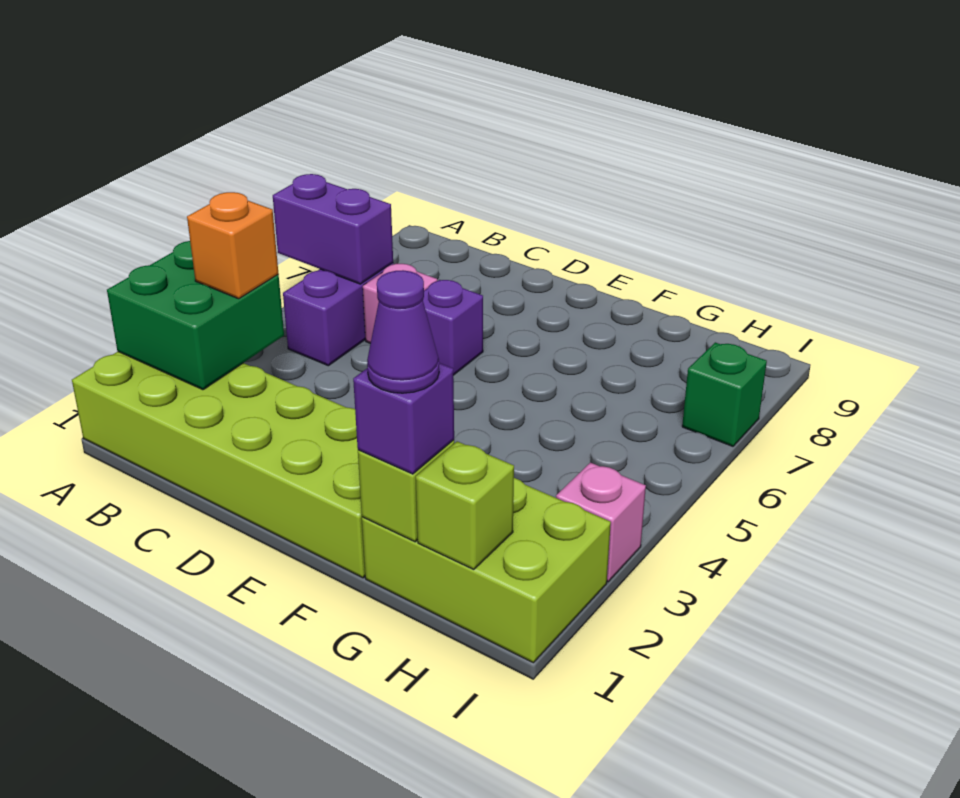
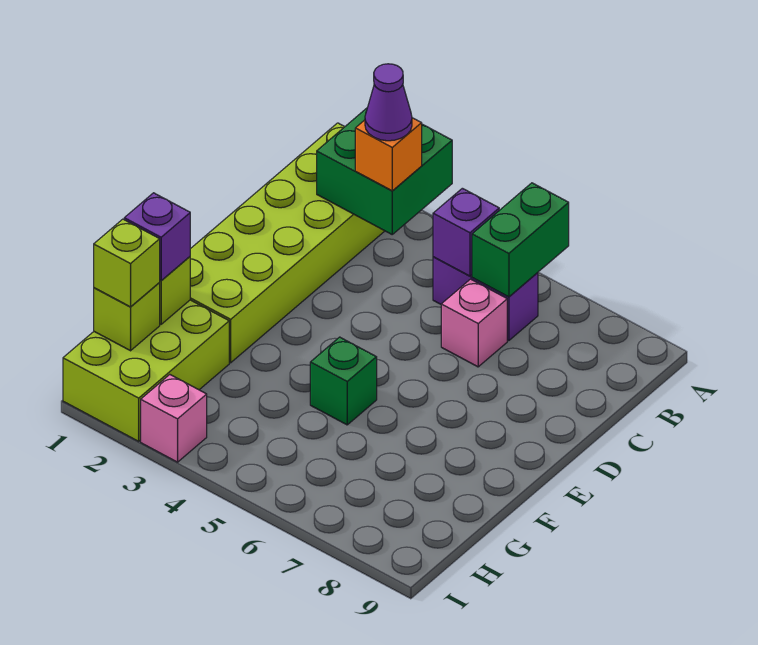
purple brick A6:B6 level 2 -> green brick A6:B6 level 2
purple brick D6 level 1 -> purple brick B5 level 2
purple cone G1 level 4 -> purple cone B3 level 4
none -> lime brick H1 level 3
green brick I7 level 1 -> green brick F5 level 1

